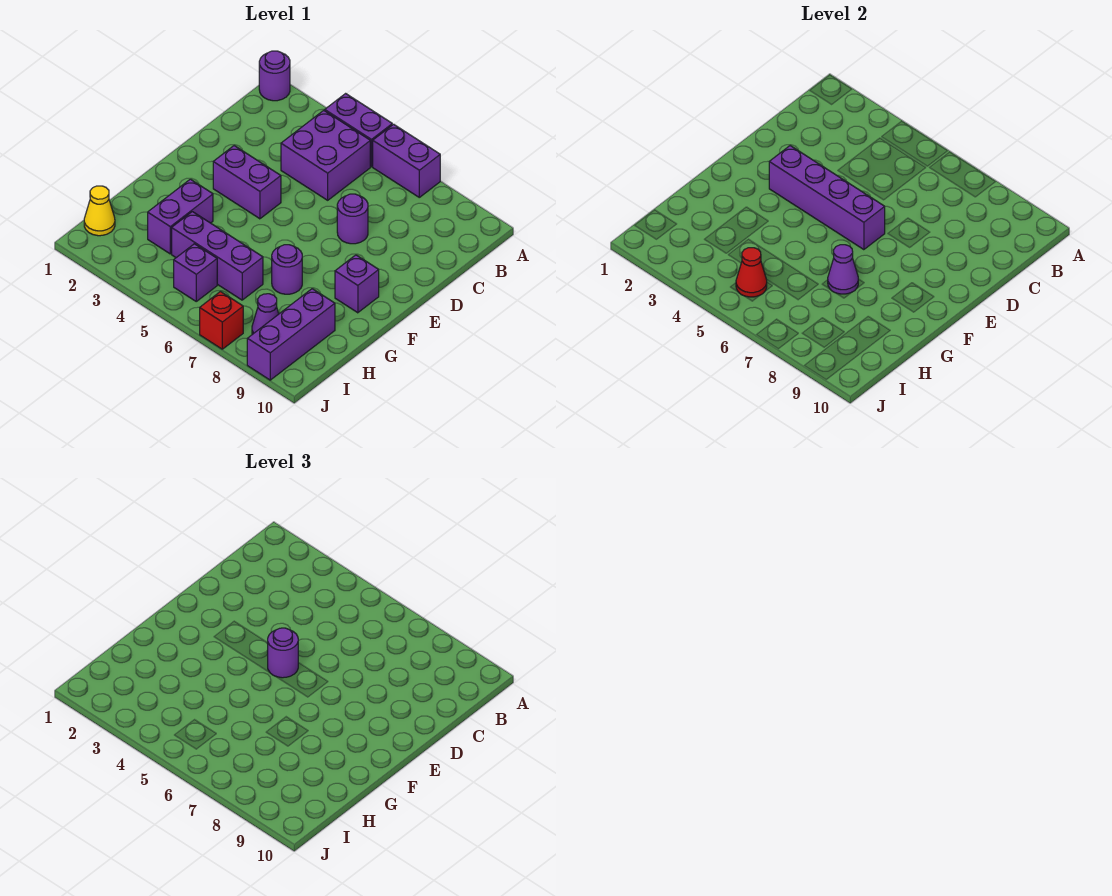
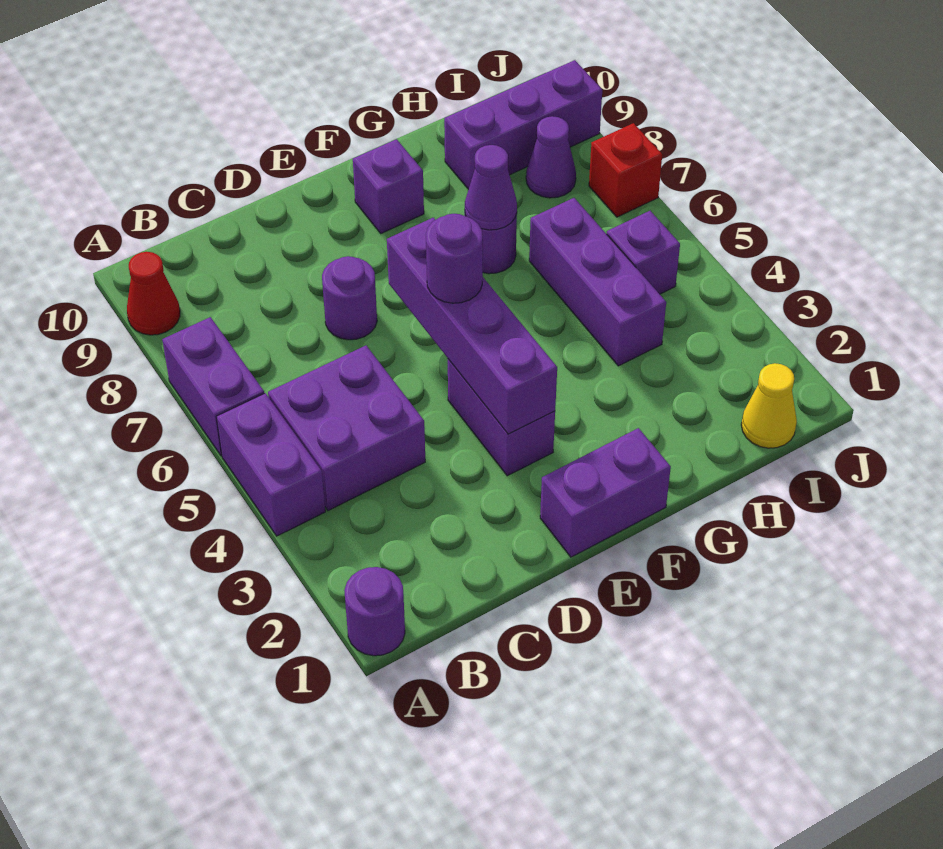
purple brick G3:H3 level 1 -> purple brick E1:F1 level 1
red cone I5 level 2 -> red cone A9 level 1

